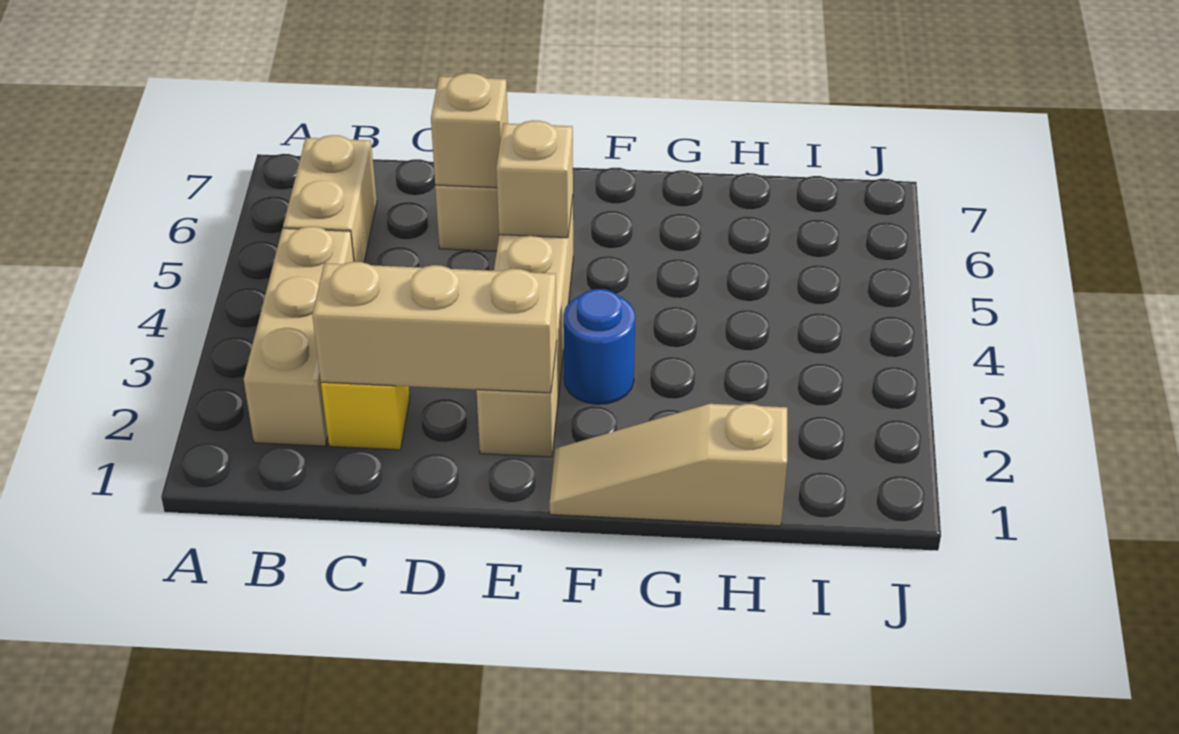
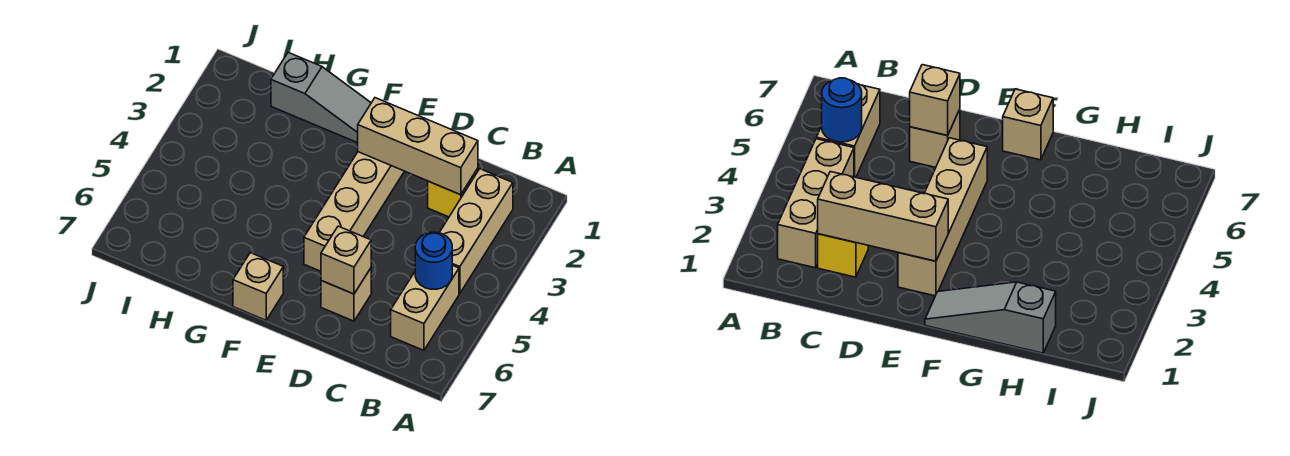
tan brick E5 level 2 -> tan brick F7 level 1
tan slope F1:H1 level 1 top H -> grey slope F1:H1 level 1 top H
blue round brick F3 level 1 -> blue round brick B5 level 2

